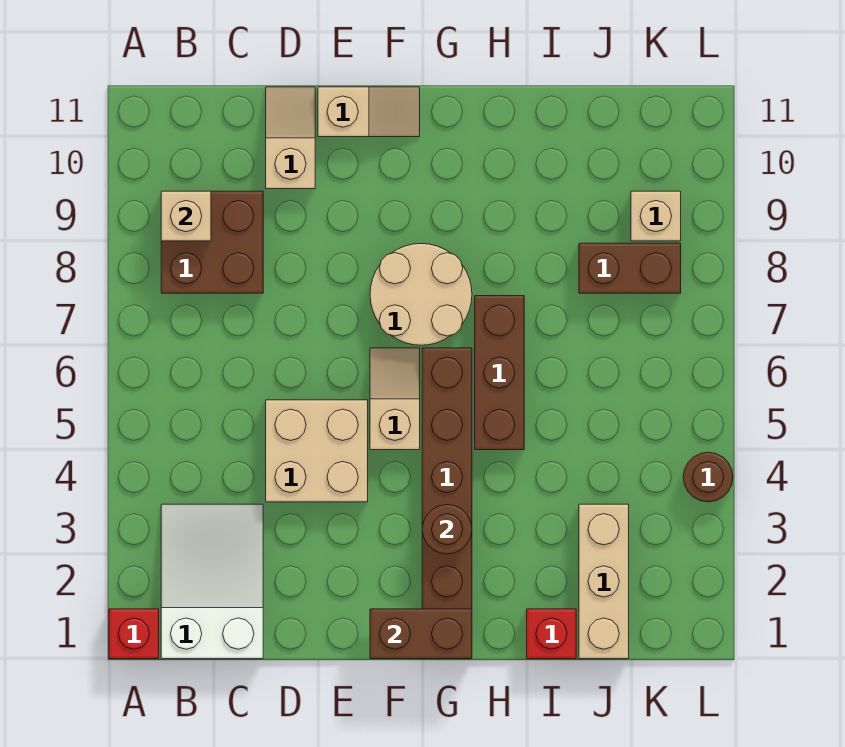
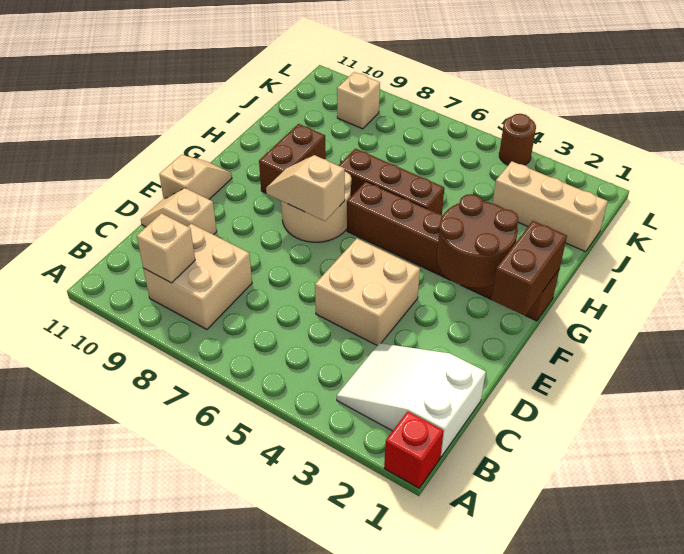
brown brick B8:C9 level 1 -> tan brick B8:C9 level 1
tan slope F5:F6 level 1 top 5 -> tan slope F7:F8 level 2 top 7
brown round brick G3 level 2 -> brown round brick F2:G3 level 2
red brick I1 level 1 -> none
brown brick J8:K8 level 1 -> brown brick G9:H9 level 1

